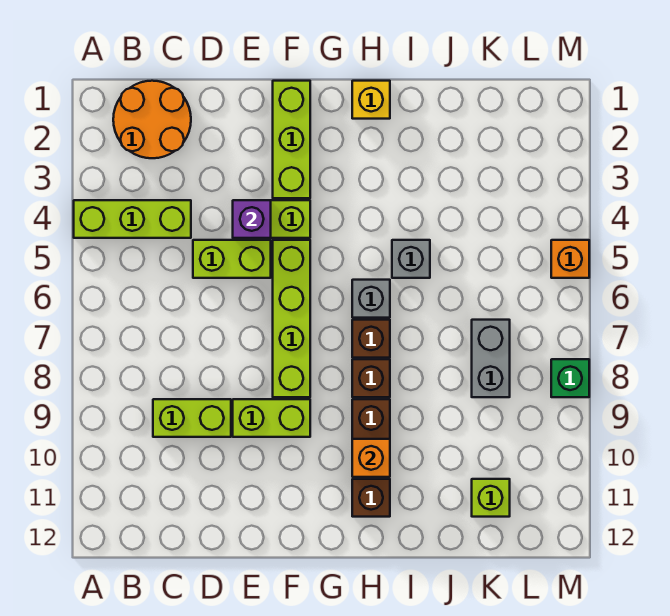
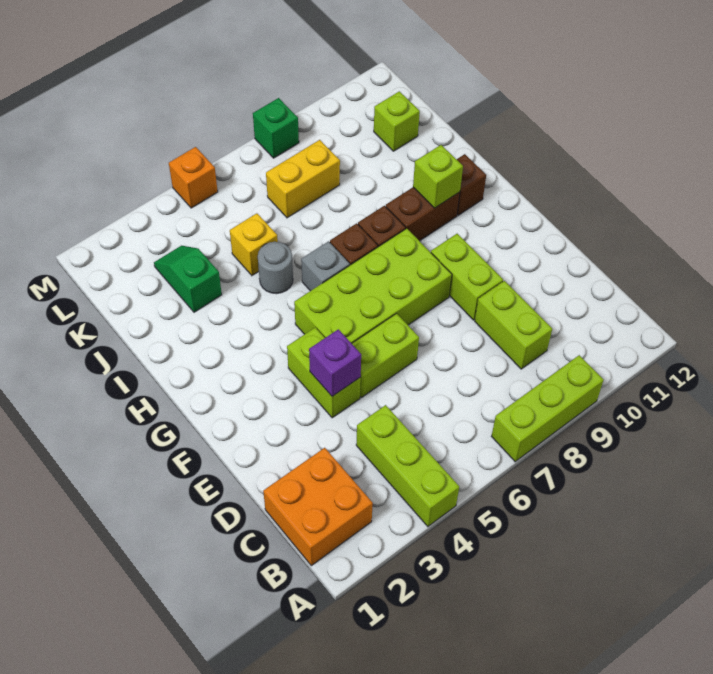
orange round brick B1:C2 level 1 -> orange brick B1:C2 level 1
lime brick D5:E5 level 1 -> lime brick E5:E6 level 1
lime brick F1:F3 level 1 -> lime brick A7:A9 level 1
lime brick F5:F8 level 1 -> lime brick F5:G8 level 1
yellow brick H1 level 1 -> yellow brick J5 level 1
orange brick H10 level 2 -> lime brick H10 level 2
grey brick I5 level 1 -> grey round brick I5 level 1
none -> green slope J3:K3 level 1 top J
grey brick K7:K8 level 1 -> yellow brick K7:K8 level 1

